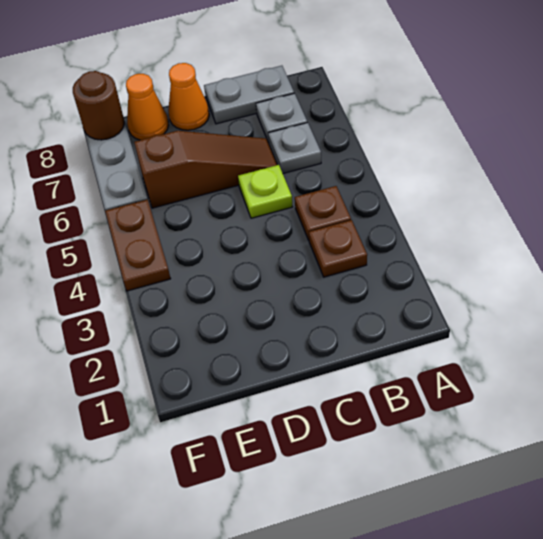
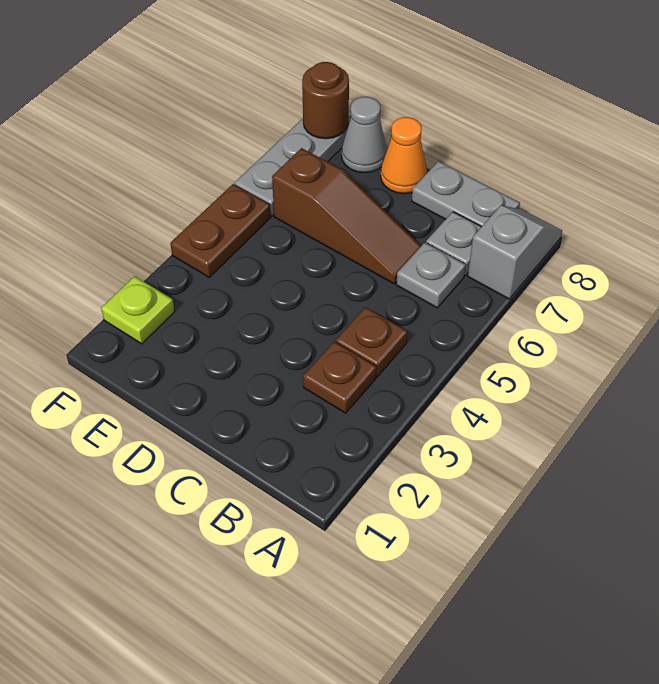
none -> grey slope A7:A8 level 1 top 7
lime plate C5 level 1 -> lime plate F2 level 1
orange cone E8 level 1 -> grey cone E8 level 1

